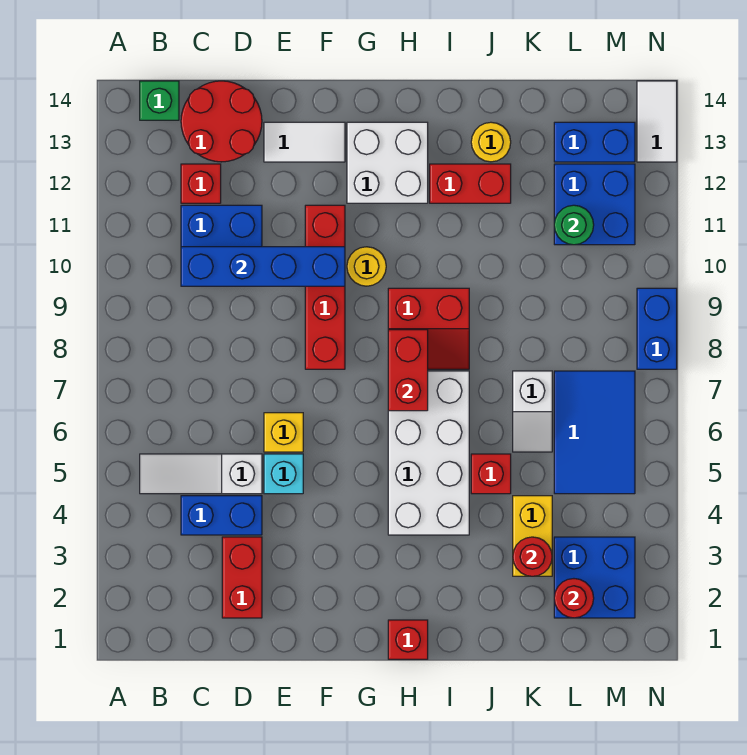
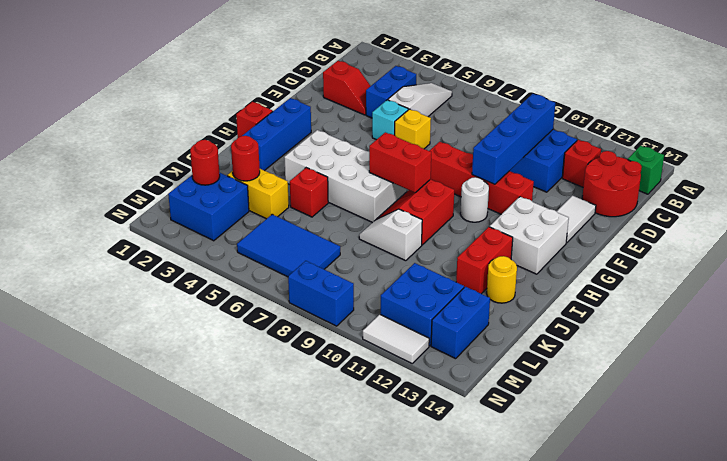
red brick D2:D3 level 1 -> red slope D2:D3 level 1 top 2
none -> blue brick G2:I2 level 1
yellow round brick G10 level 1 -> white round brick G10 level 1
white slope K6:K7 level 1 top 7 -> white slope J8:J9 level 1 top 9
green round brick L11 level 2 -> none
white tile N13:N14 level 1 -> white tile N11:N12 level 1

